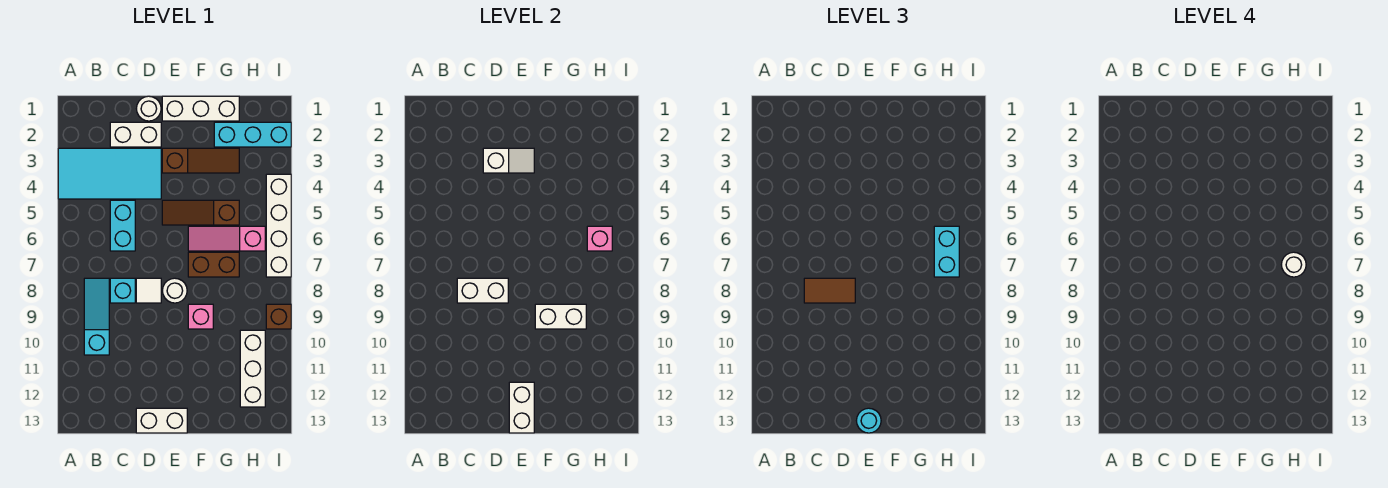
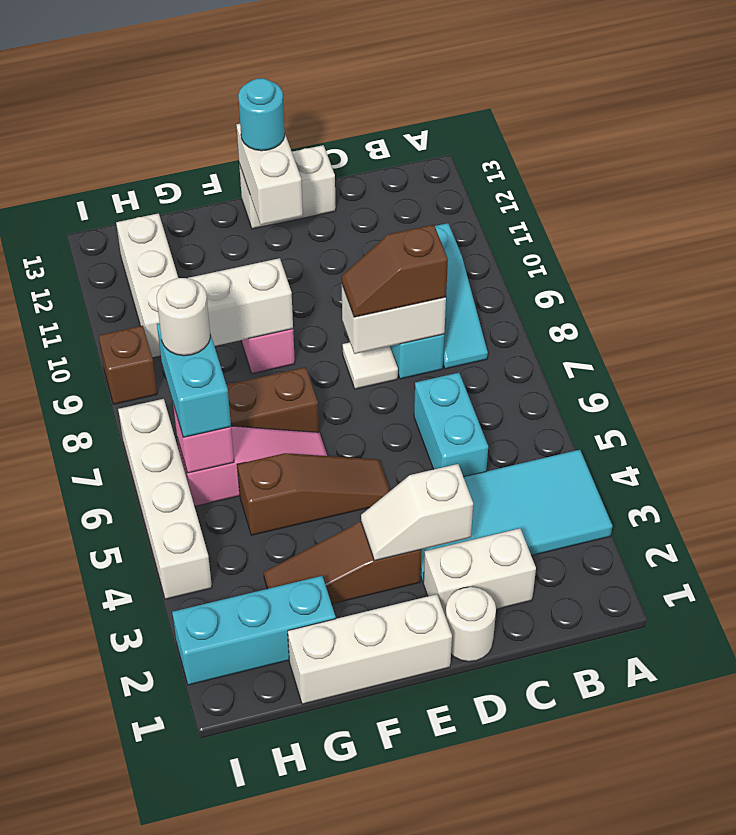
brown tile C8:D8 level 3 -> brown slope C8:D8 level 3 top C
white round brick E8 level 1 -> none

